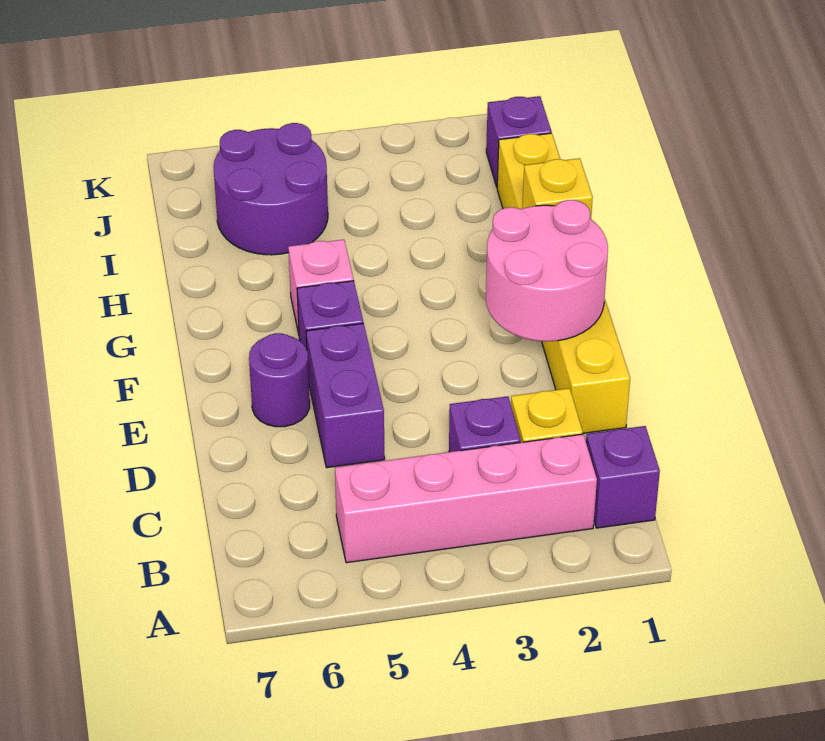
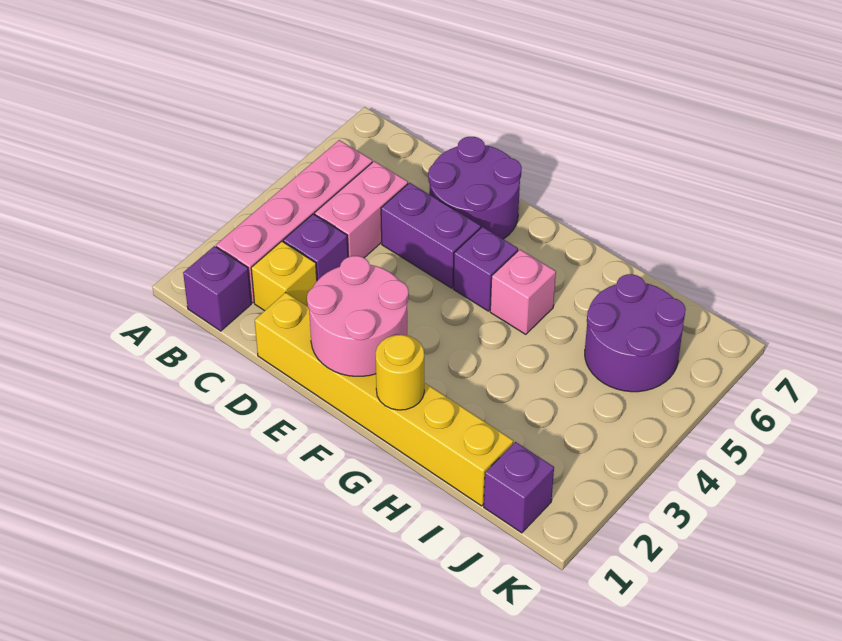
none -> pink brick C4:C5 level 1
purple round brick E6 level 1 -> purple round brick D6:E7 level 1
yellow brick G1 level 2 -> yellow round brick G1 level 2

